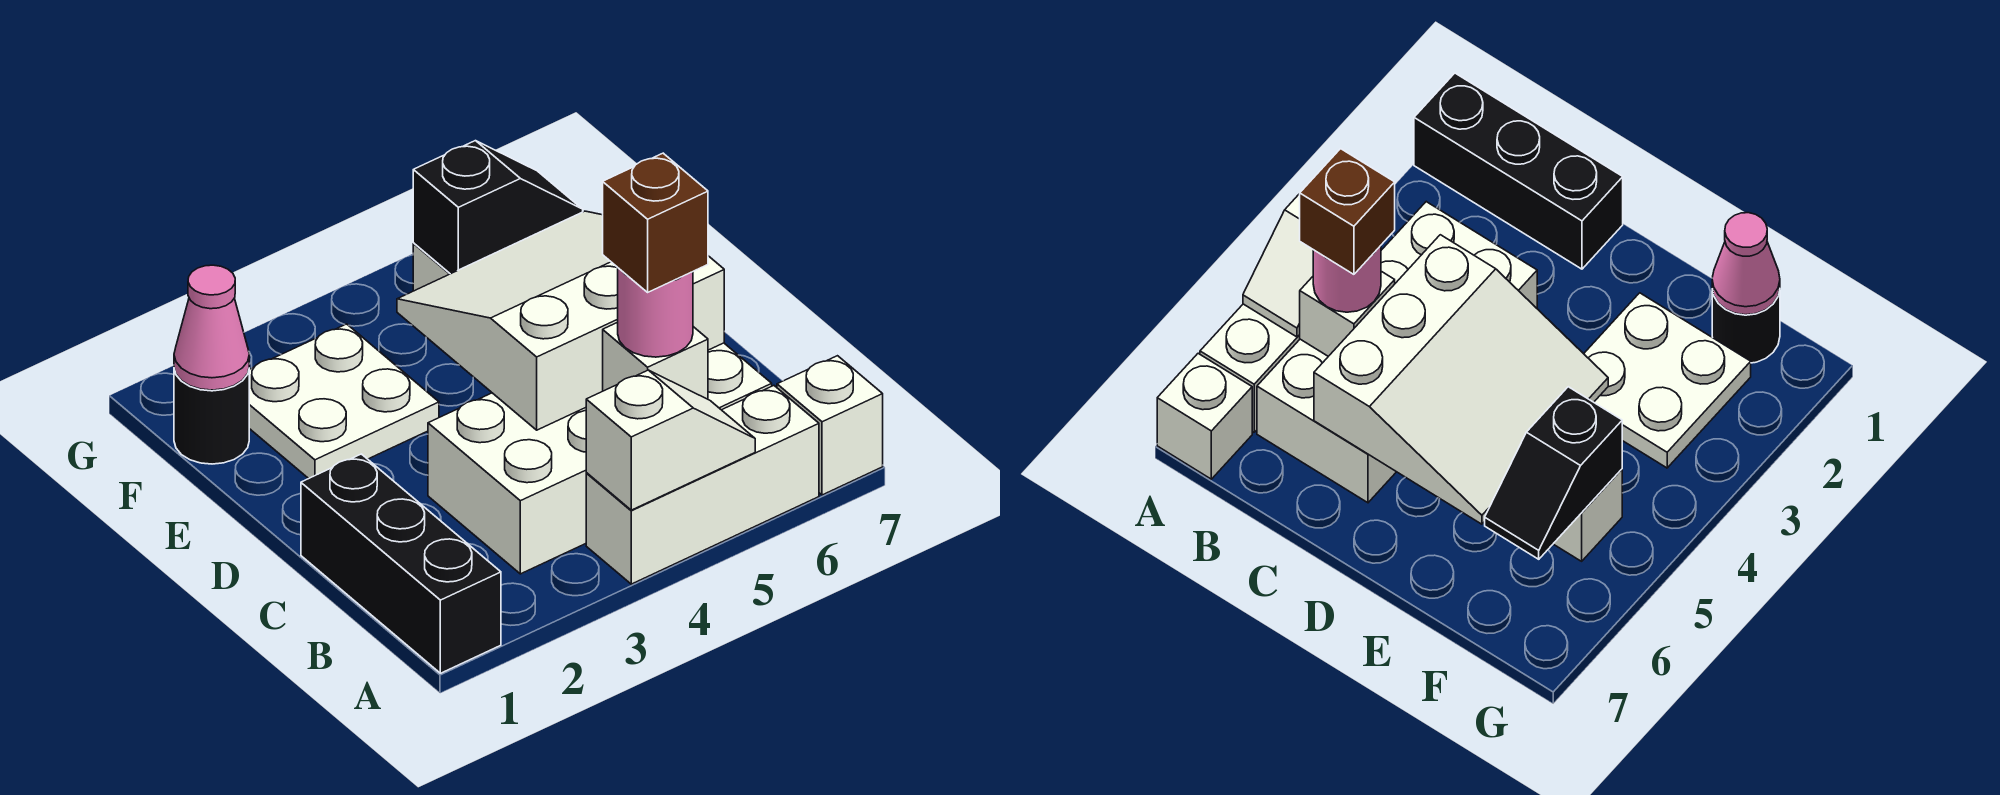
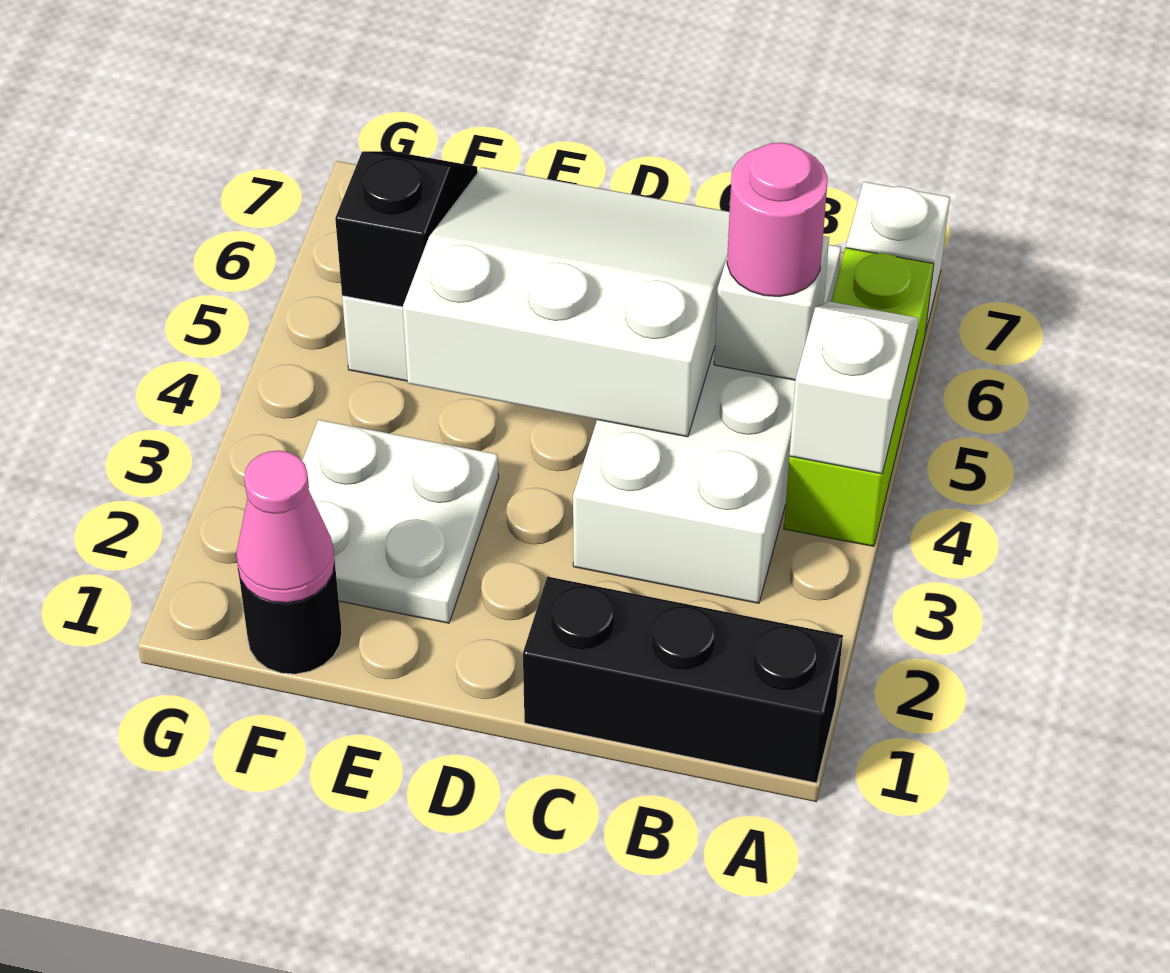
white brick A4:A6 level 1 -> lime brick A4:A6 level 1
brown brick B5 level 4 -> none
white slope C4:E6 level 2 top C -> white slope C4:E6 level 2 top 4

